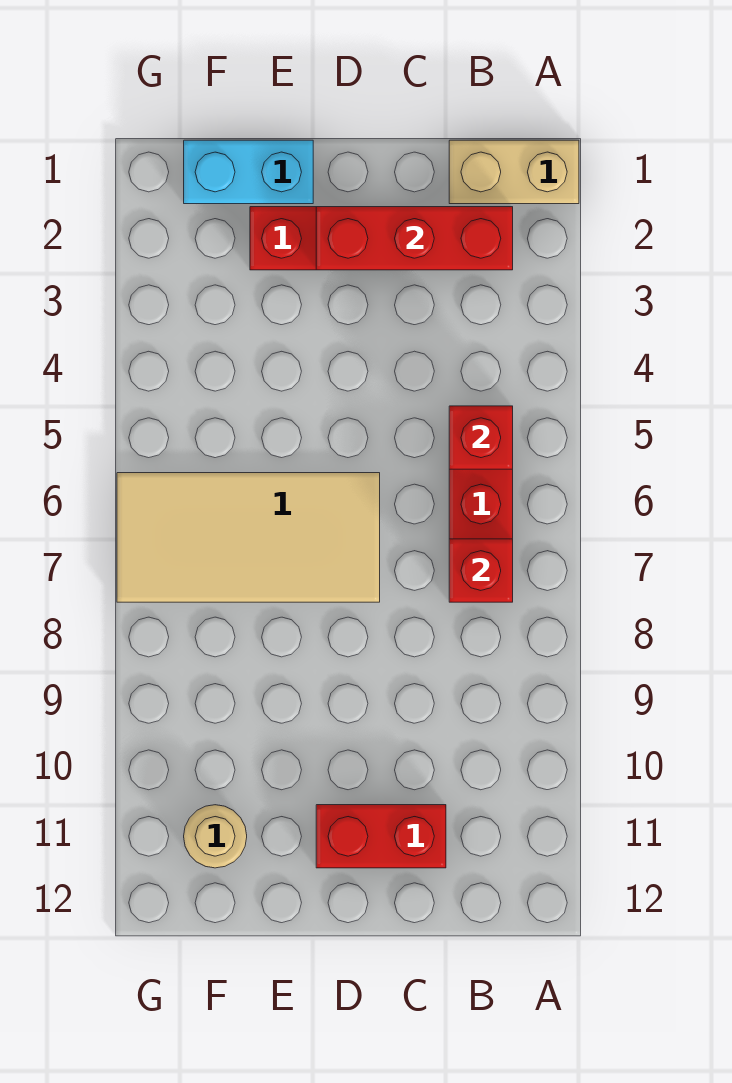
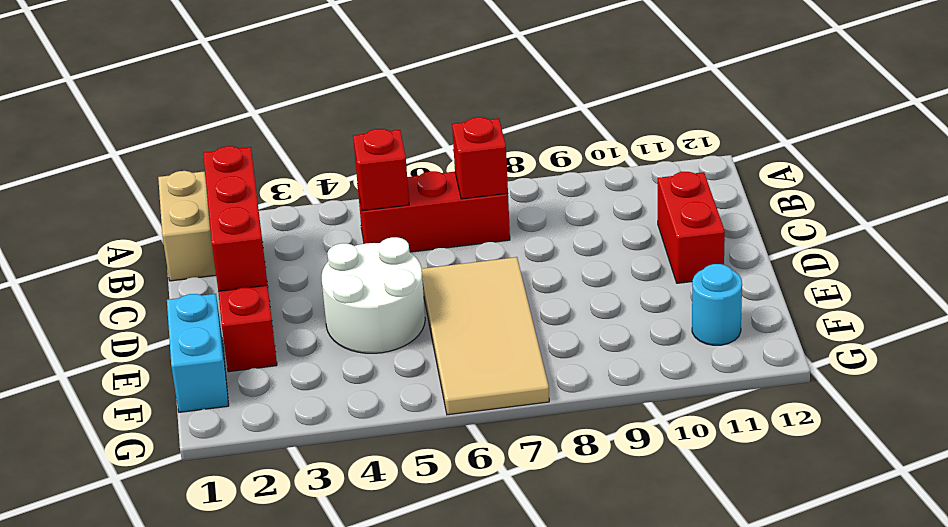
none -> white round brick D4:E5 level 1
tan round brick F11 level 1 -> cyan round brick F11 level 1

